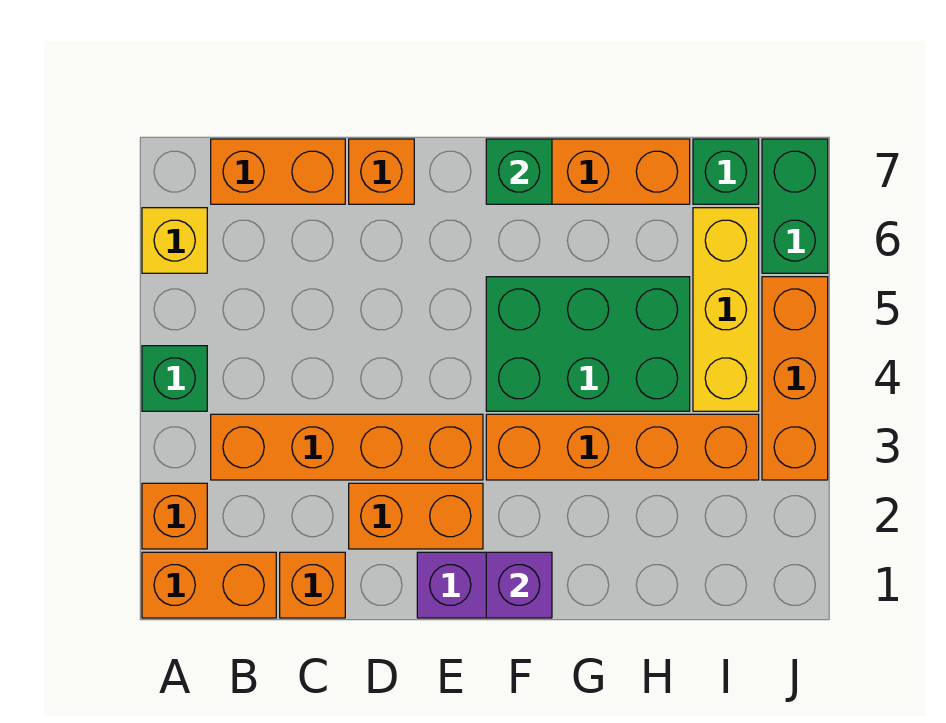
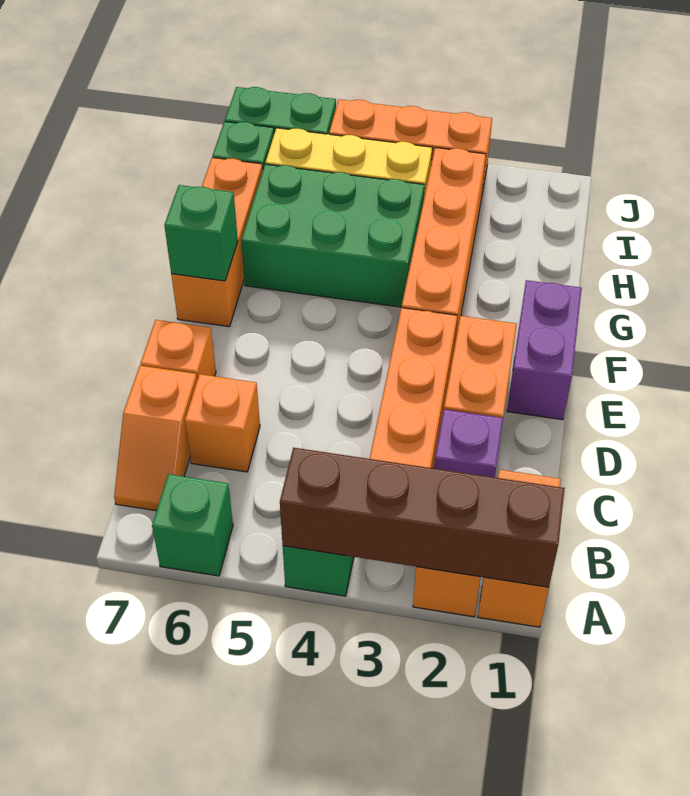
none -> brown brick A1:A4 level 2
yellow brick A6 level 1 -> green brick A6 level 1
orange brick B7:C7 level 1 -> orange slope B7:C7 level 1 top C
orange brick C1 level 1 -> orange brick C6 level 1
purple brick F1 level 2 -> purple brick C2 level 1
green brick F4:H5 level 1 -> green brick G4:H6 level 1

